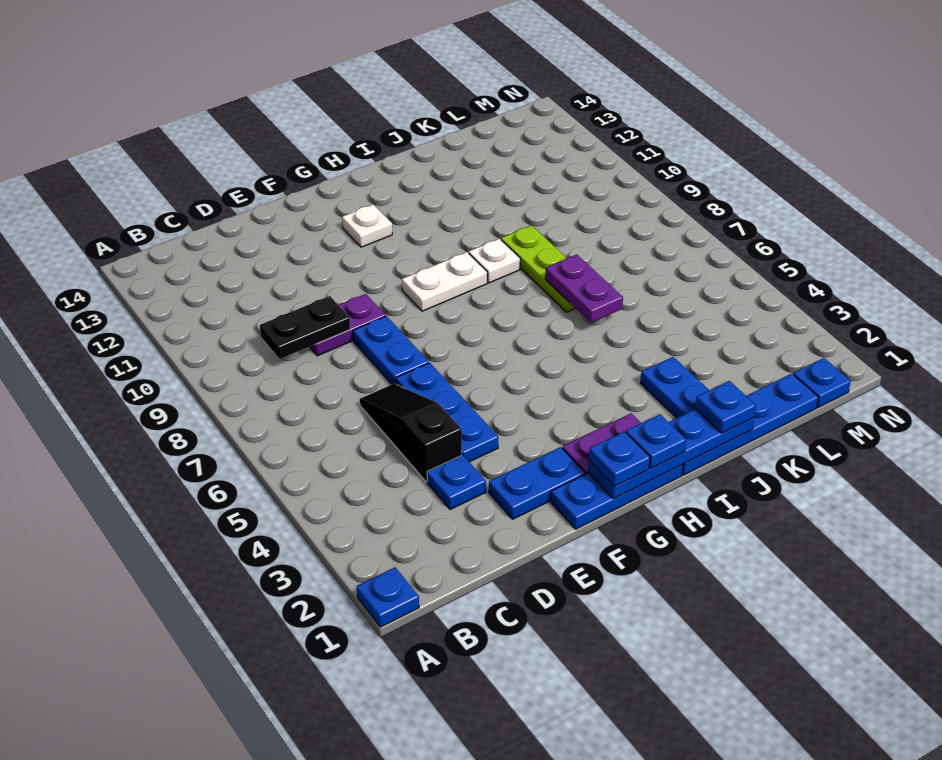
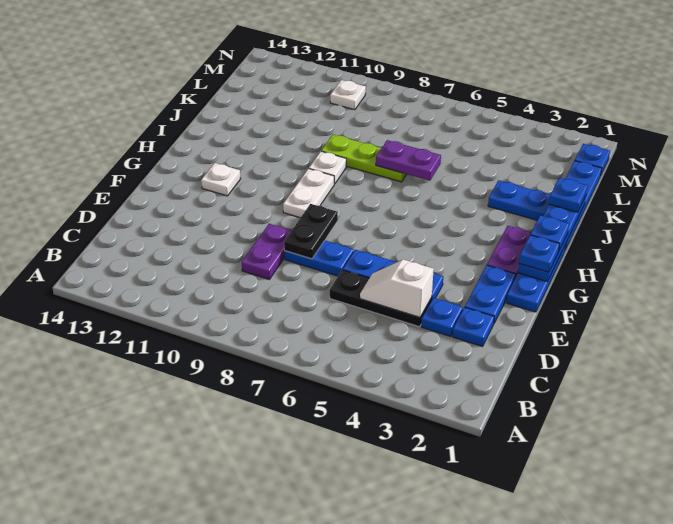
blue plate A1 level 1 -> blue plate D2 level 1
black plate C9:D9 level 2 -> black plate E8:F8 level 2
black slope D4:D6 level 1 top 4 -> black plate D4:D6 level 1
none -> white slope D4:D5 level 2 top 4
none -> white plate M10 level 1

